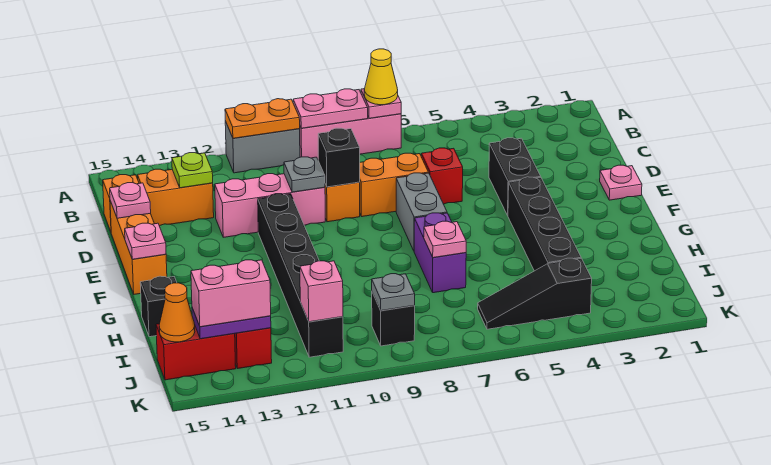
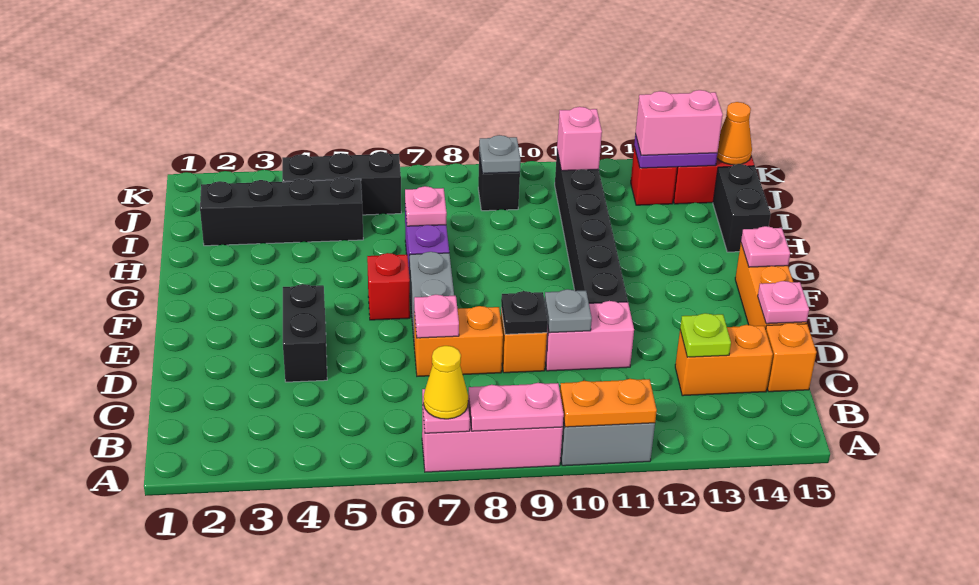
red brick D6 level 1 -> red brick F6 level 1
black brick D9 level 2 -> black plate D9 level 2
pink brick D10:D12 level 1 -> pink brick D10:D11 level 1
pink plate E1 level 1 -> pink plate D7 level 2
black brick F4:I4 level 1 -> black brick I2:I5 level 1
black brick H15 level 1 -> black brick H15:I15 level 1
black slope J4:J6 level 1 top 4 -> black brick J4:J6 level 1

